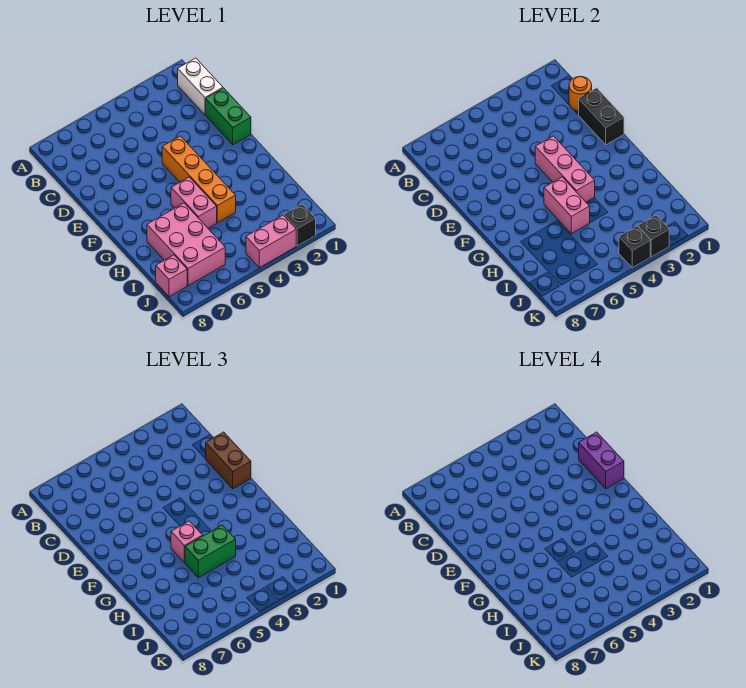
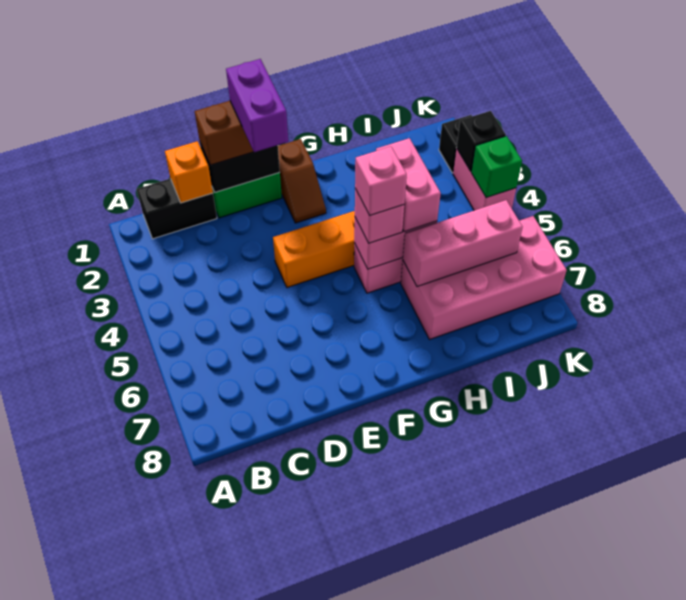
white brick B1:C1 level 1 -> black brick B1:C1 level 1
orange round brick C1 level 2 -> orange brick C1 level 2
purple brick D1:E1 level 4 -> purple brick E1:E2 level 4
pink brick E4:G4 level 2 -> pink brick H6:J6 level 2
none -> brown slope F1:F2 level 1 top 1
green brick H4:H5 level 3 -> pink brick H4:H5 level 3
pink brick H6:J7 level 1 -> pink brick H6:K7 level 1
pink brick J8 level 1 -> pink brick G5 level 4
black brick K4 level 2 -> green brick K4 level 2

